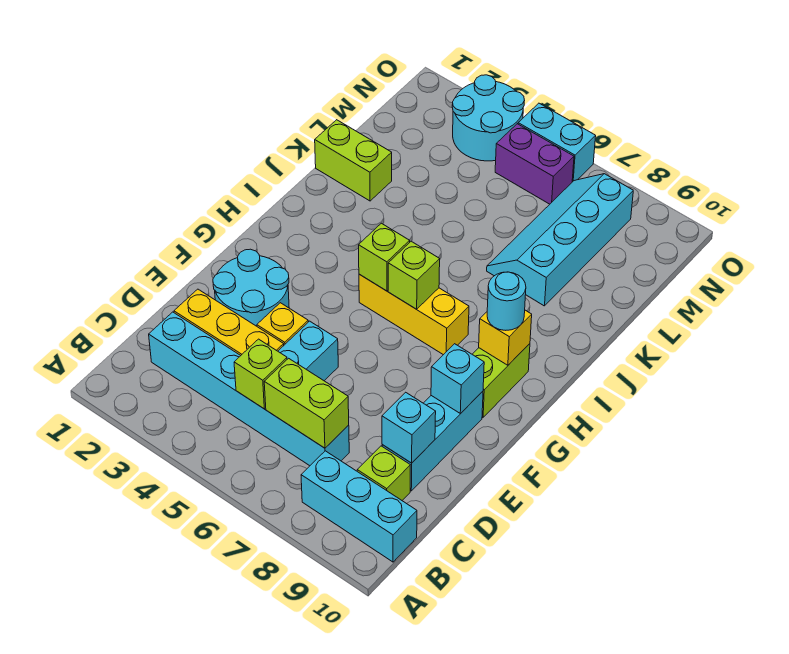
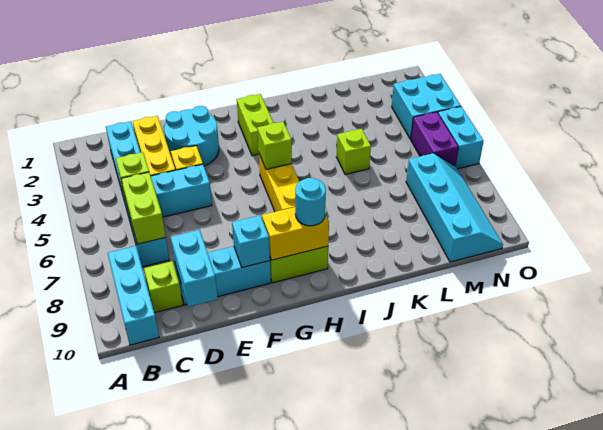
cyan brick D9 level 2 -> cyan brick D9:D10 level 2
lime brick H6 level 2 -> lime brick K5 level 1
yellow brick H9 level 2 -> yellow brick G9:H9 level 2
lime brick K1:K2 level 1 -> lime brick H2:H3 level 1
cyan slope K7:N8 level 1 top 8 -> cyan slope M7:N10 level 1 top M
cyan round brick N3:O4 level 1 -> cyan brick N3:O4 level 1

